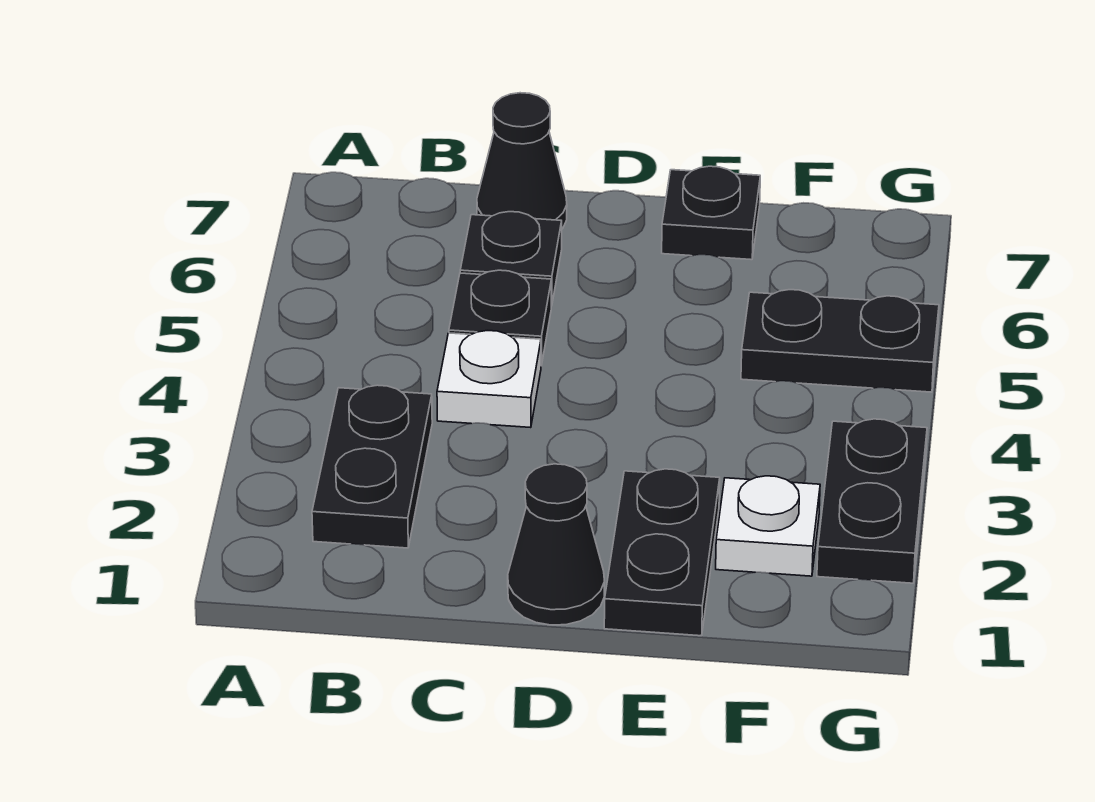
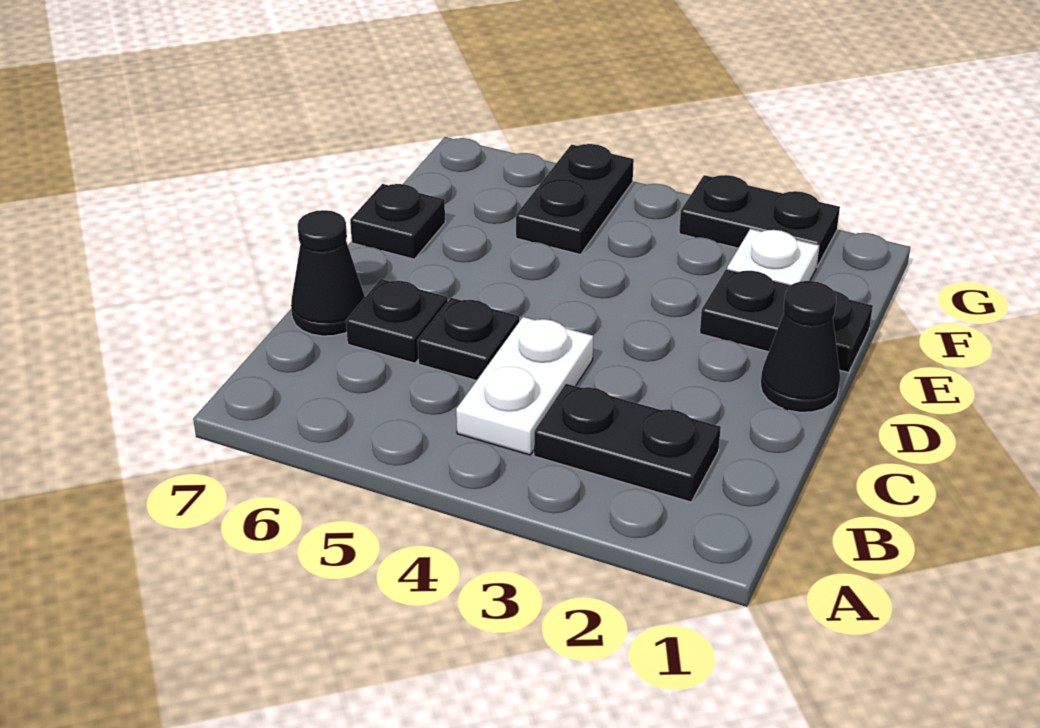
white plate C4 level 1 -> white plate B4:C4 level 1

